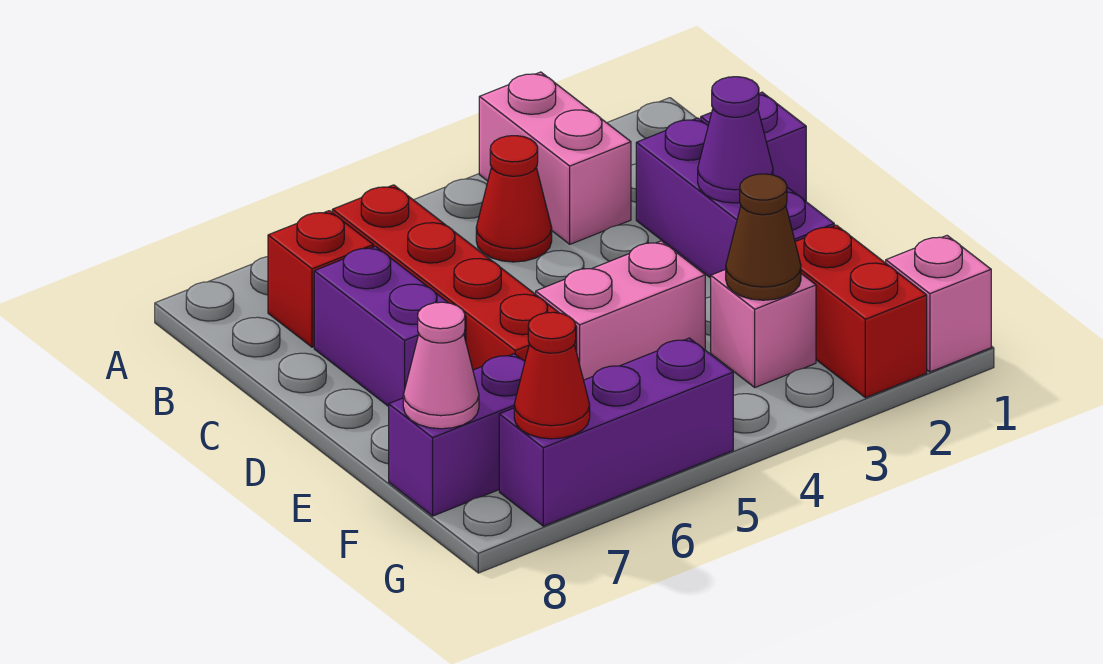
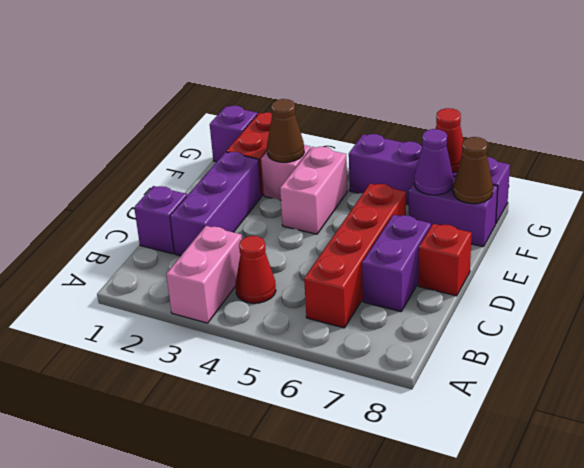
red brick B7 level 1 -> red brick D8 level 1
purple cone D2 level 2 -> purple cone F7 level 2
pink brick E4:E5 level 1 -> pink brick E4:F4 level 1
pink cone F8 level 2 -> brown cone F8 level 2
pink brick G1 level 1 -> purple brick G1 level 1
purple brick G5:G7 level 1 -> purple brick G5:G8 level 1

